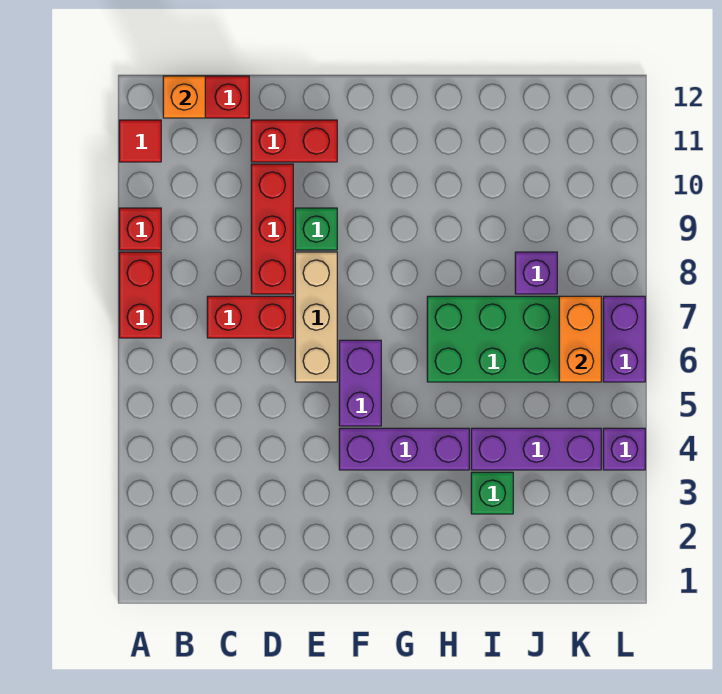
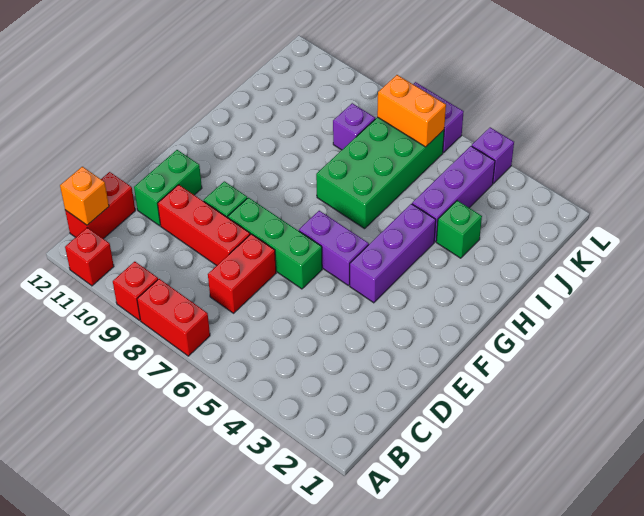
red tile A11 level 1 -> red brick A11 level 1
red brick D11:E11 level 1 -> green brick D11:E11 level 1
tan brick E6:E8 level 1 -> green brick E6:E8 level 1

